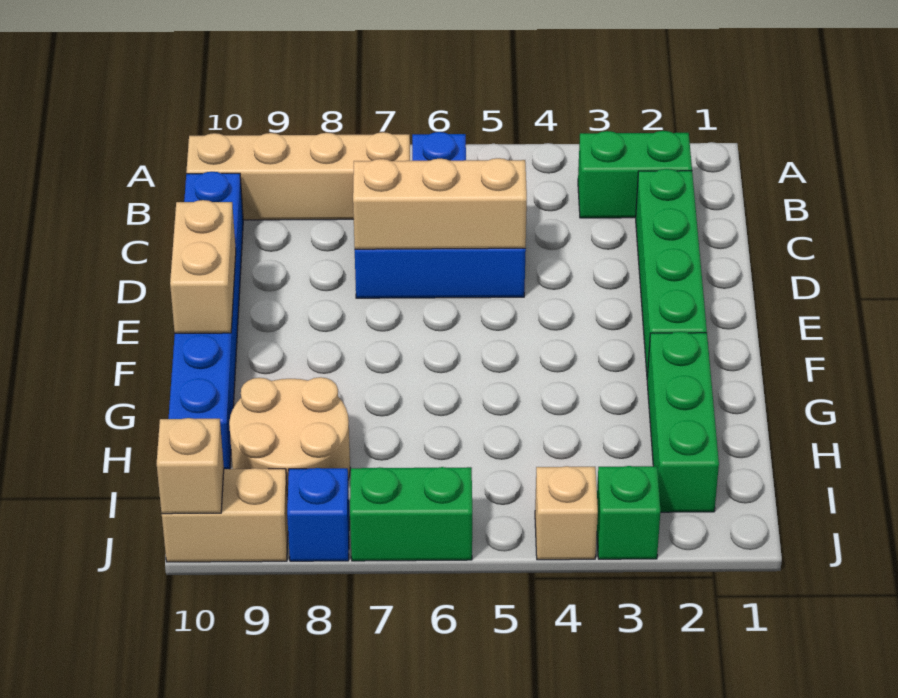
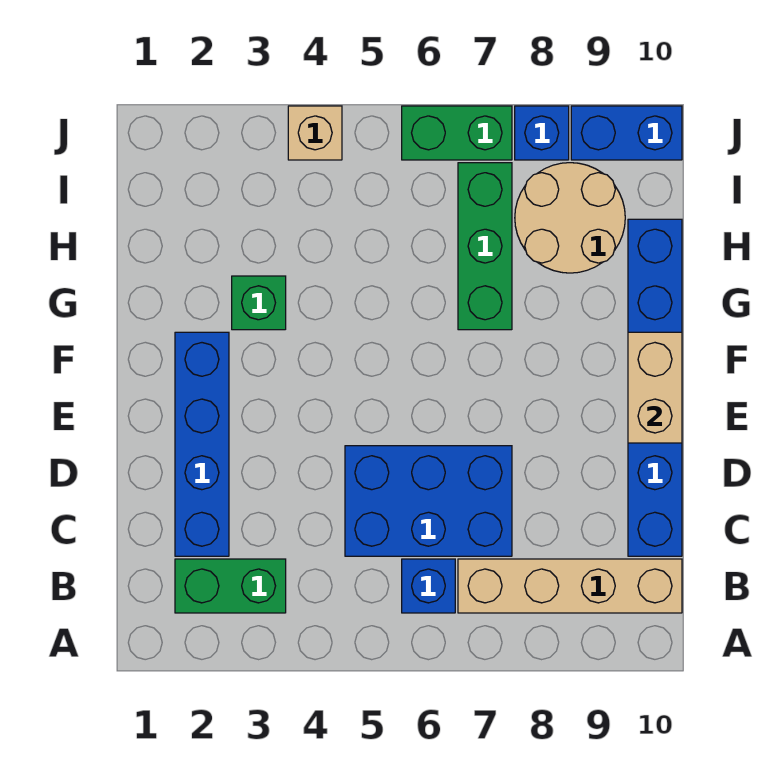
green brick C2:F2 level 1 -> blue brick C2:F2 level 1
tan brick D5:D7 level 2 -> none
green brick G2:I2 level 1 -> green brick G7:I7 level 1
green brick J3 level 1 -> green brick G3 level 1
tan brick J9:J10 level 1 -> blue brick J9:J10 level 1
tan brick J10 level 2 -> none

